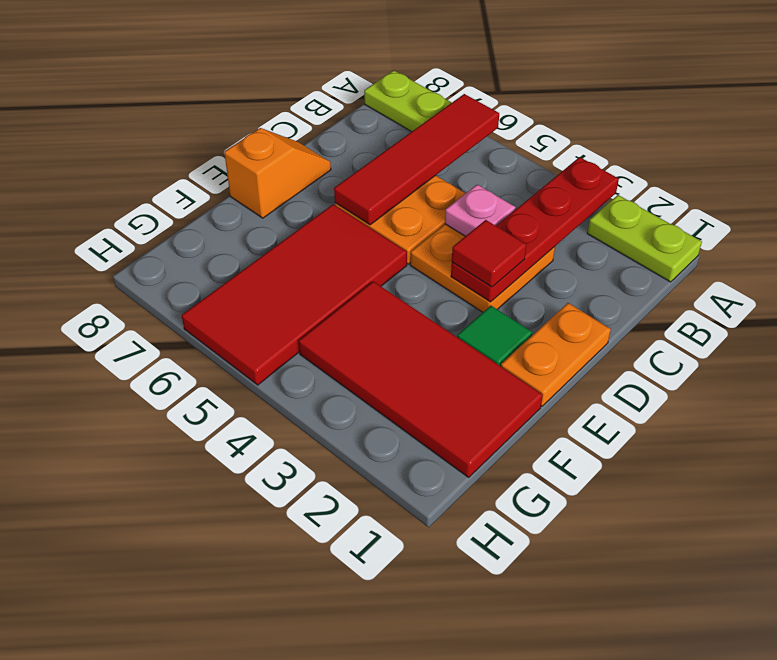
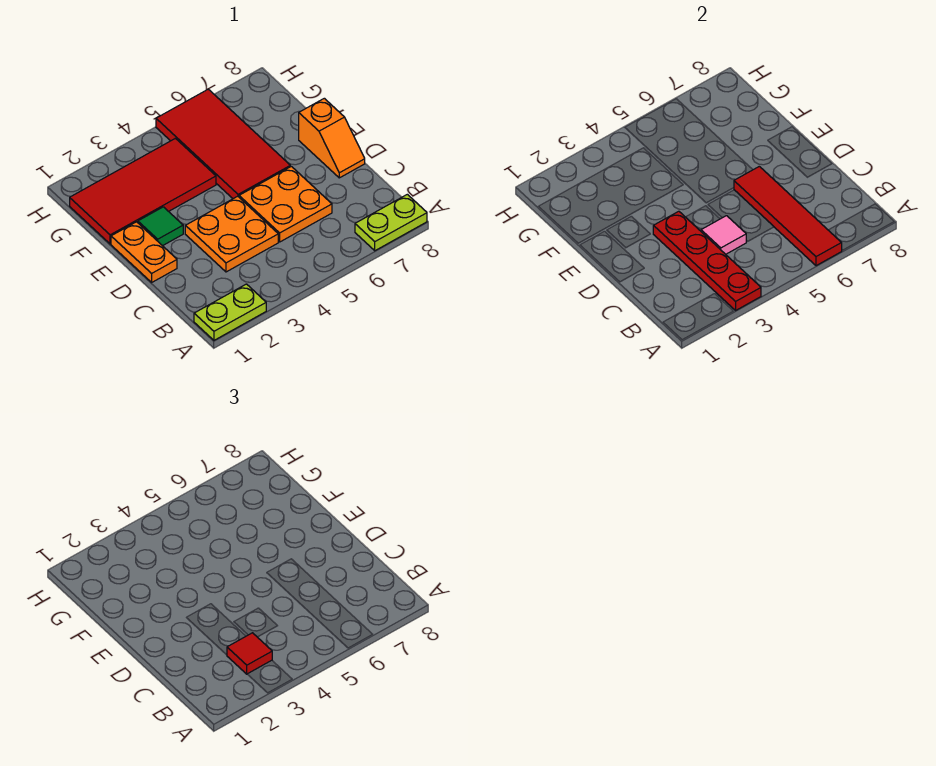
pink plate C4 level 2 -> pink tile C4 level 2
red tile D3 level 3 -> red tile B3 level 3

